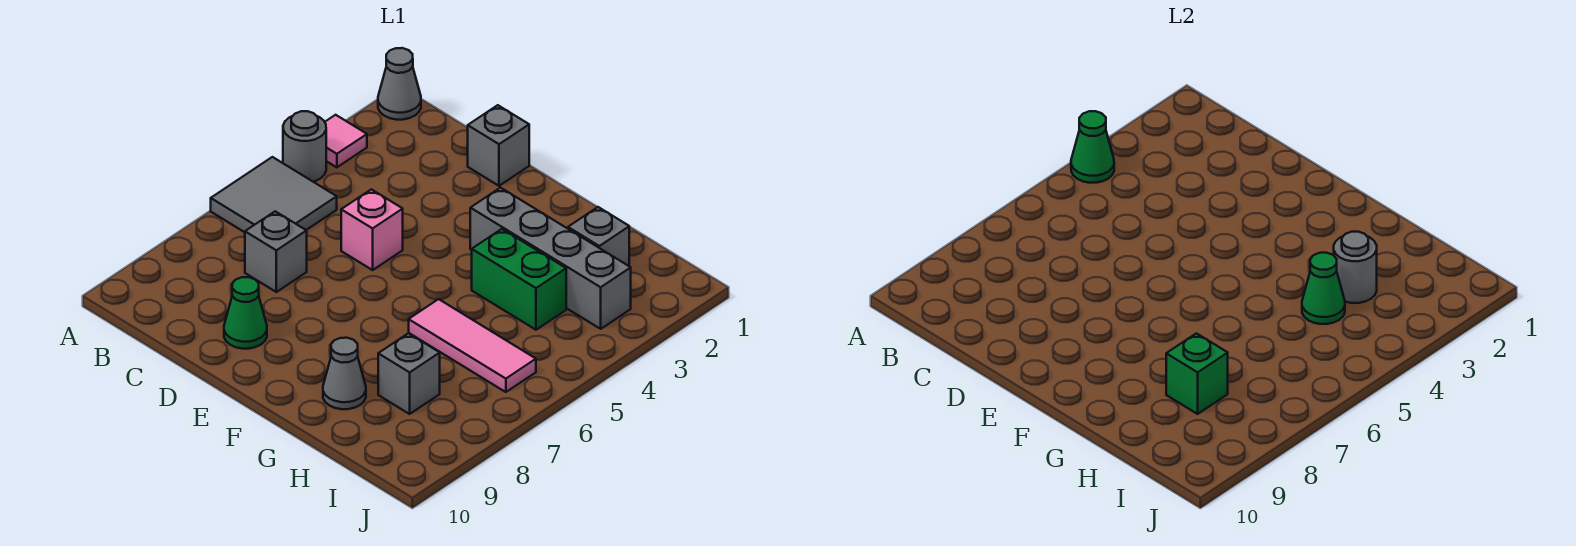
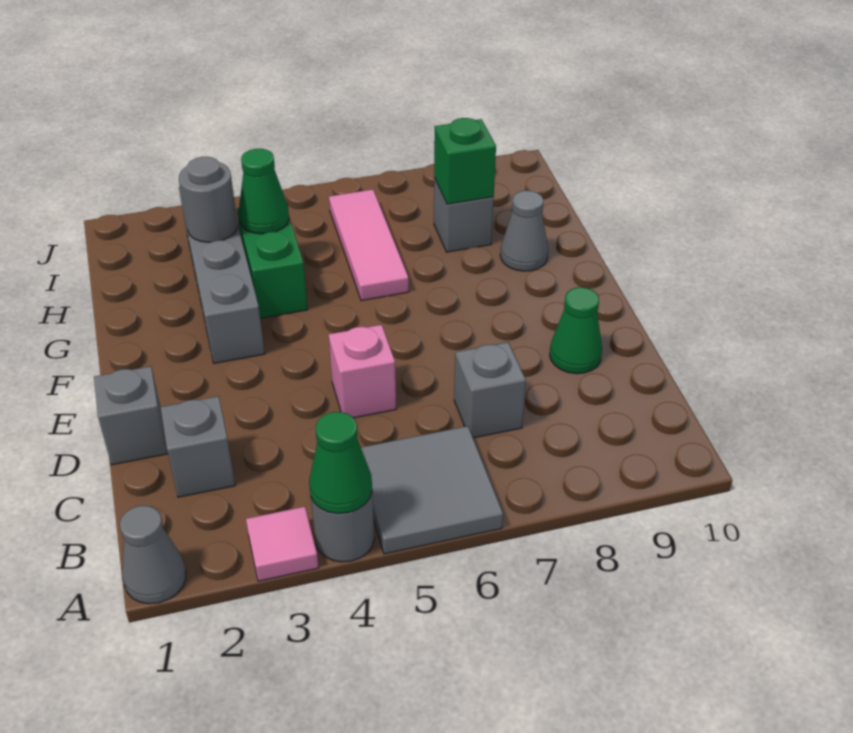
grey brick H2 level 1 -> grey brick C2 level 1

